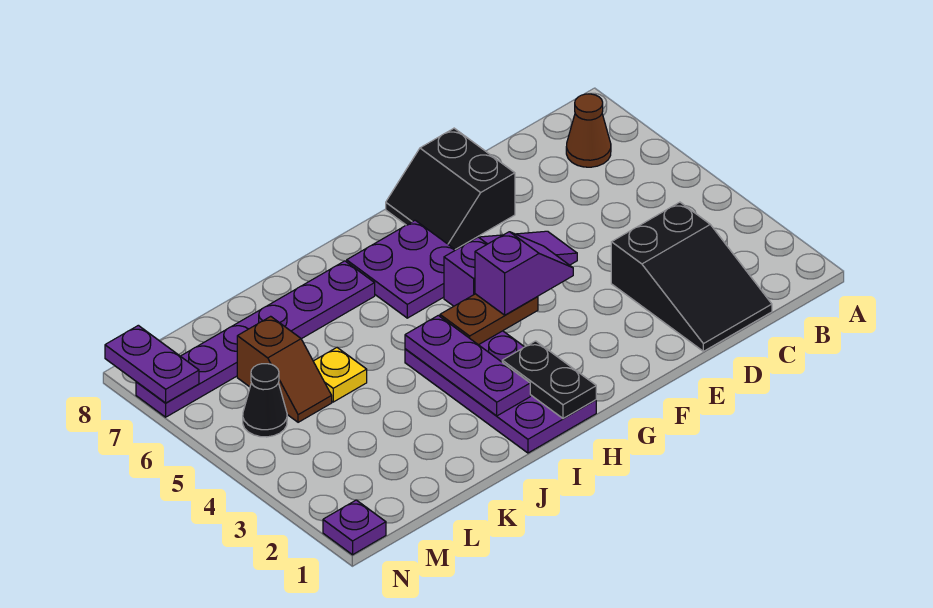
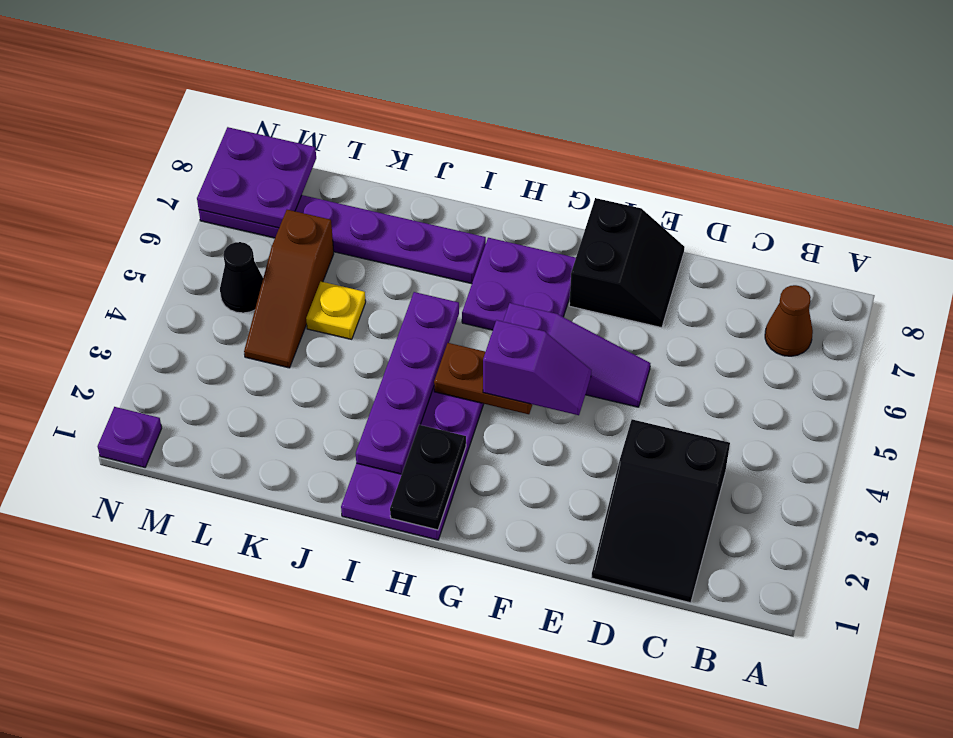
black slope E7:F8 level 1 top E -> black slope E7:F8 level 1 top F
purple plate I2:I4 level 2 -> purple plate I2:I5 level 2
brown slope L5:L6 level 1 top 6 -> brown slope L4:L6 level 1 top 6
purple plate N7:N8 level 2 -> purple plate M7:N8 level 2

